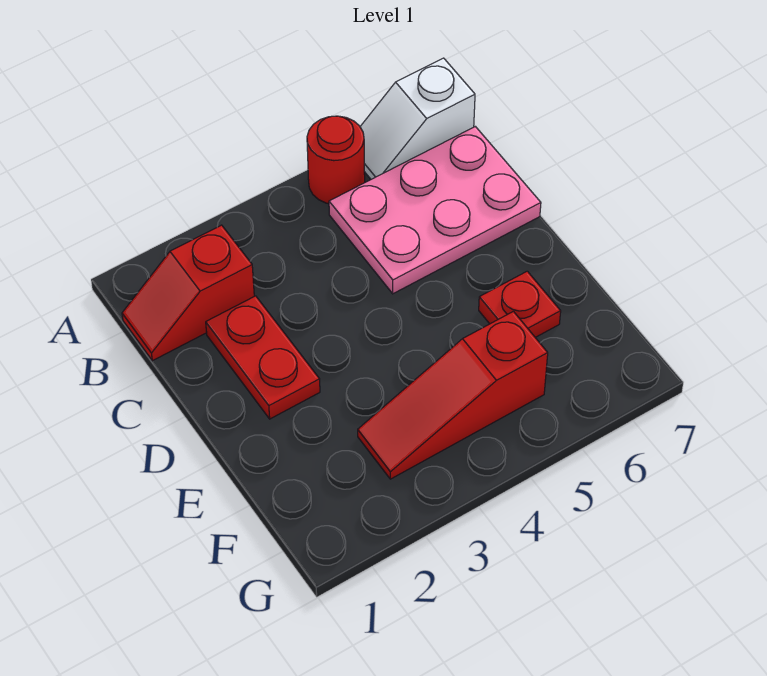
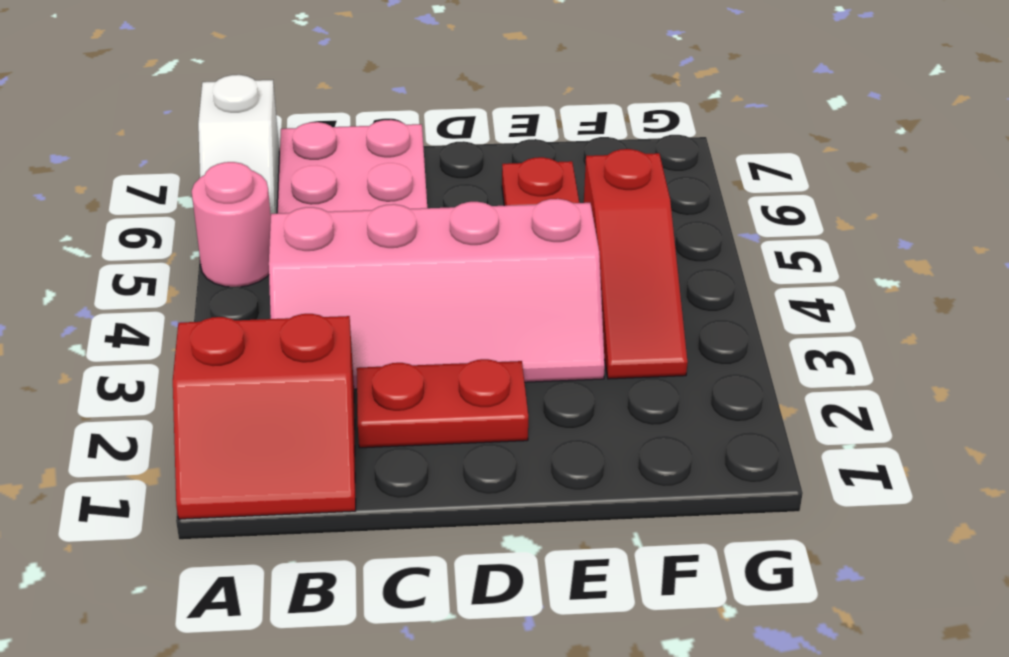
red round brick A5 level 1 -> pink round brick A5 level 1
red slope B1:B2 level 1 top 2 -> red slope A1:B2 level 1 top 2
none -> pink slope B3:E4 level 1 top 4

